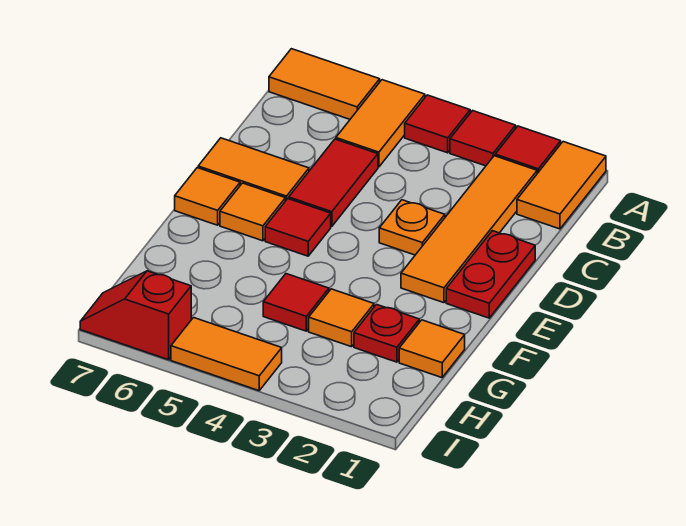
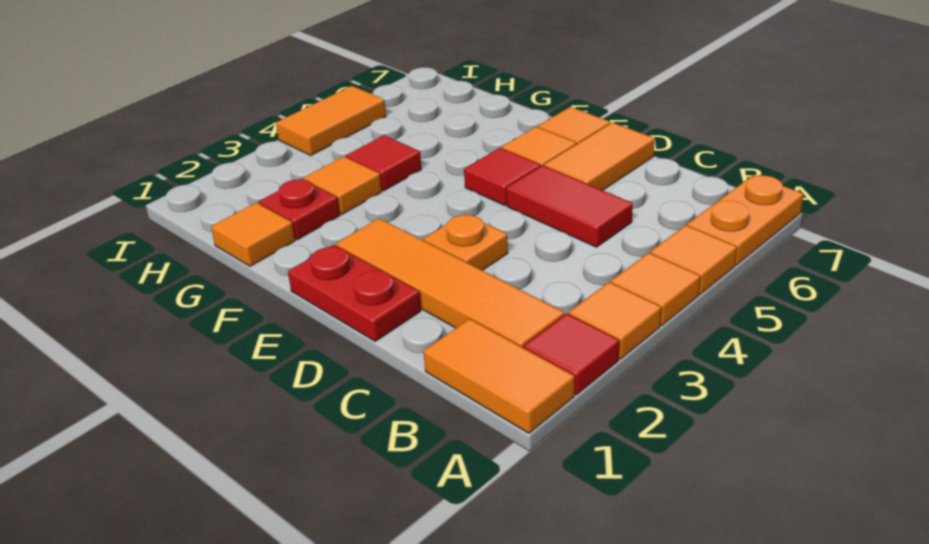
red tile A3 level 1 -> orange tile A3 level 1
red tile A4 level 1 -> orange tile A4 level 1
orange tile A5:B5 level 1 -> orange tile A5 level 1
orange tile A6:A7 level 1 -> orange plate A6:A7 level 1
red slope I6:I7 level 1 top 6 -> none

